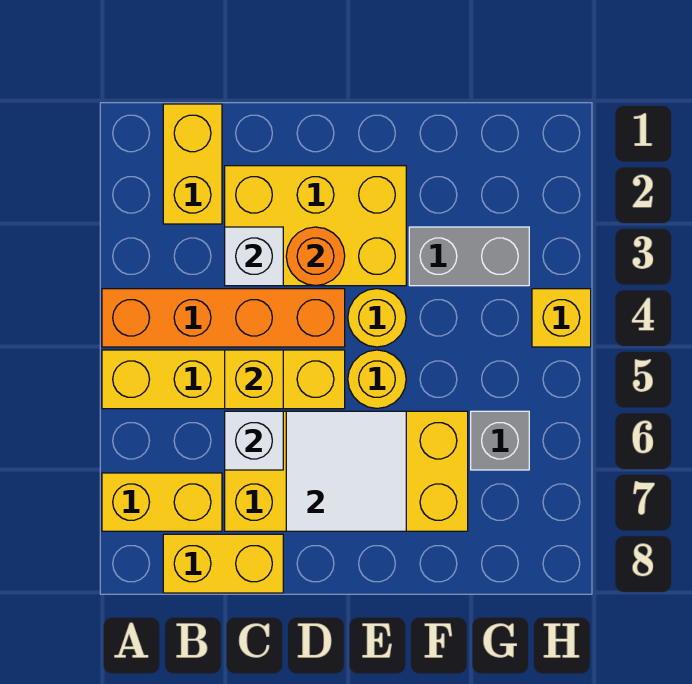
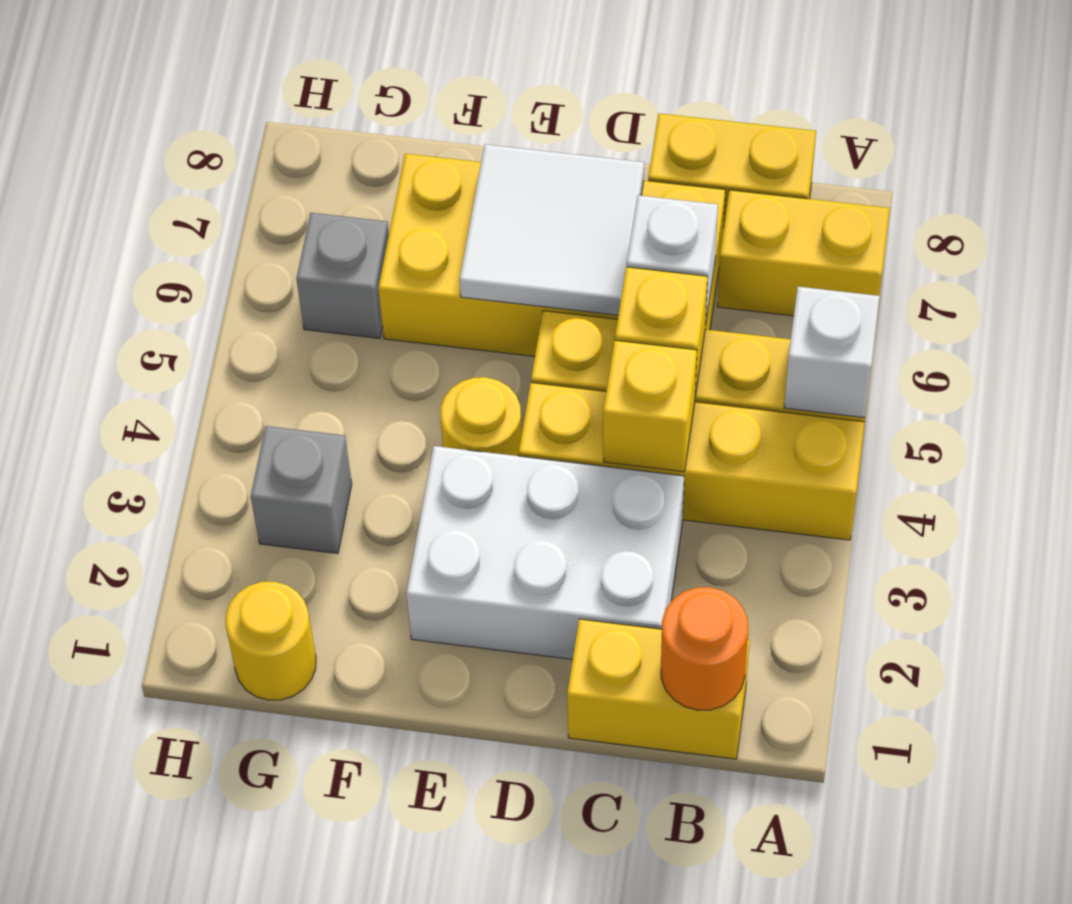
orange brick A4:D4 level 1 -> yellow brick A4:D4 level 1
yellow brick B1:B2 level 1 -> yellow brick B1:C1 level 1
yellow brick C2:E3 level 1 -> white brick C2:E3 level 1
white brick C3 level 2 -> white brick A5 level 2
orange round brick D3 level 2 -> orange round brick B1 level 2
yellow round brick E5 level 1 -> yellow round brick G1 level 1
grey brick F3:G3 level 1 -> grey brick G3 level 1
yellow brick H4 level 1 -> yellow brick C4 level 2

